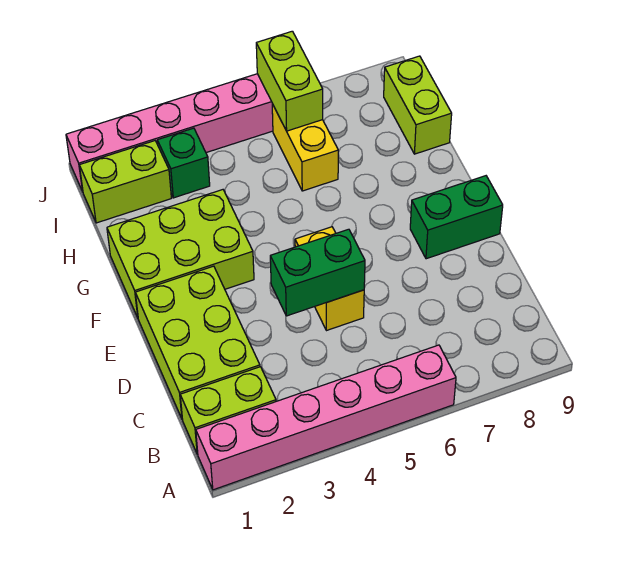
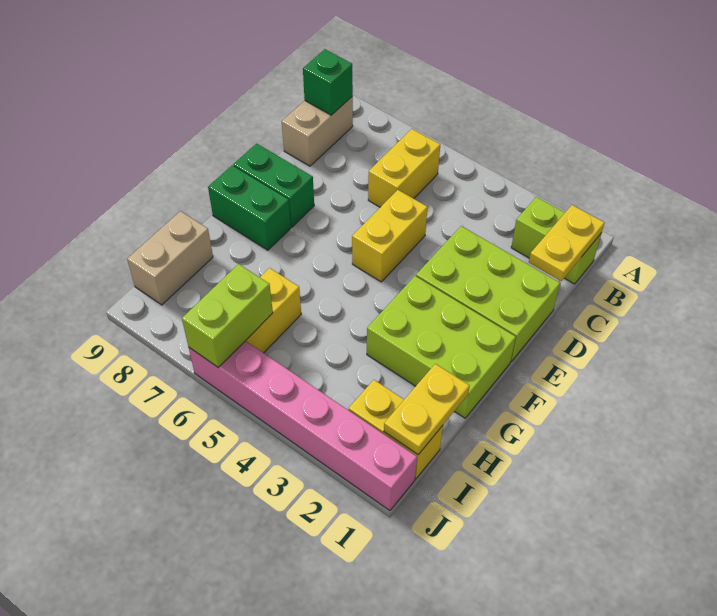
pink brick A1:A6 level 1 -> none
none -> yellow plate B1:C1 level 2
none -> yellow brick B6:C6 level 1
none -> tan brick B9:C9 level 1
lime brick C1:E2 level 1 -> lime brick D1:E3 level 1
green brick D4:D5 level 2 -> green brick F8:F9 level 1
none -> yellow plate H1:I1 level 2
lime brick H9:I9 level 1 -> tan brick H9:I9 level 1
lime brick I1:I2 level 1 -> yellow brick I1:I2 level 1
green brick I3 level 1 -> green brick B9 level 2

